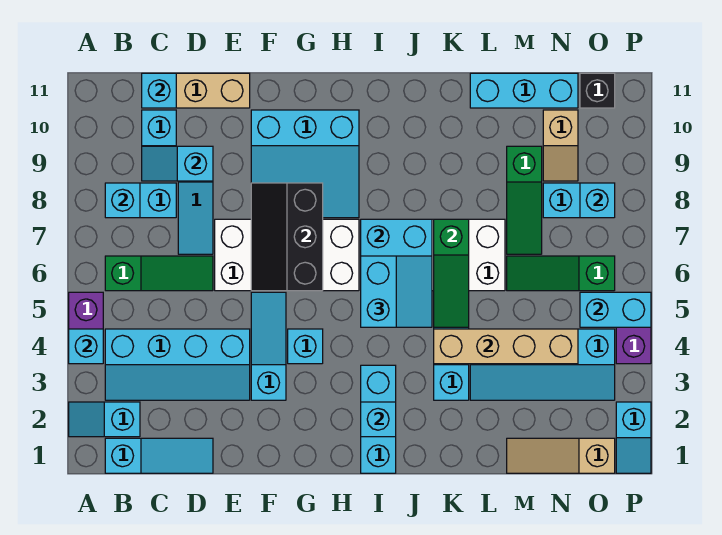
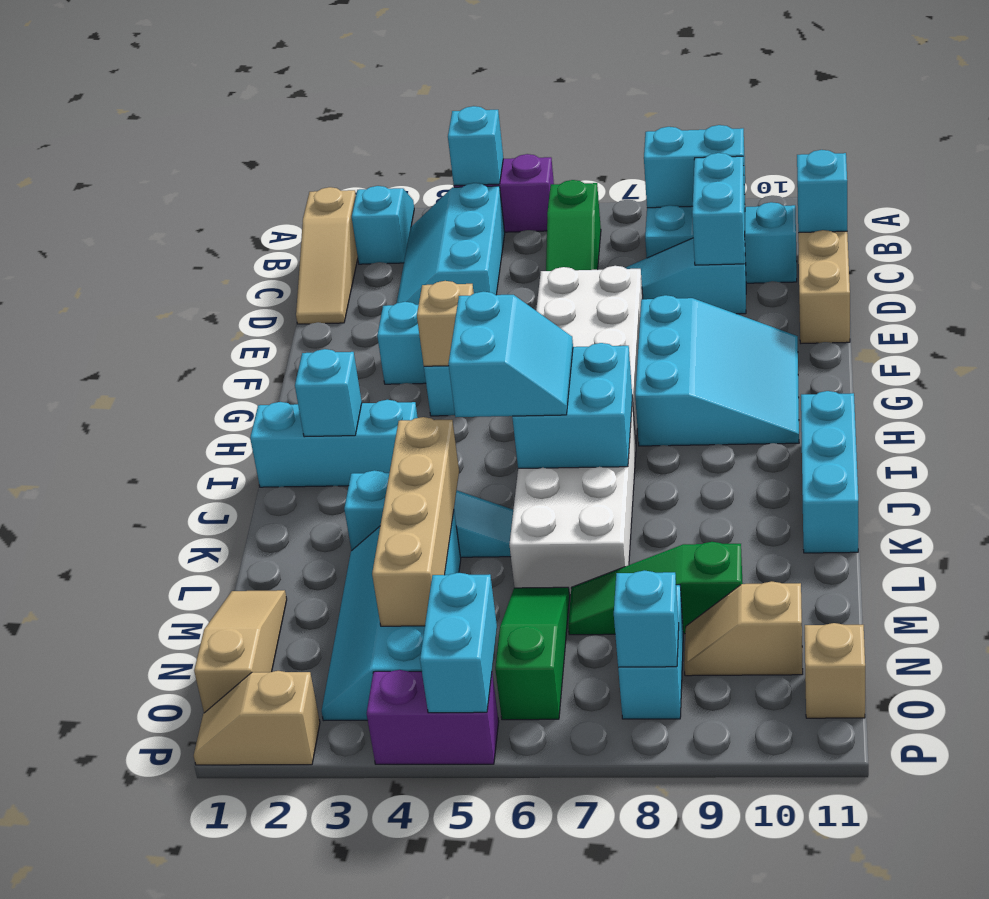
cyan slope B1:D1 level 1 top B -> tan slope B1:D1 level 1 top B
cyan slope B3:E4 level 1 top 4 -> cyan slope B3:D4 level 1 top 4
cyan brick B8 level 2 -> cyan brick B8:B9 level 2
cyan slope C9:D9 level 2 top D -> cyan brick C9:D9 level 2
black slope F6:G8 level 2 top G -> none
cyan slope F8:H10 level 1 top 10 -> cyan slope F8:H10 level 1 top 8
none -> tan brick G4 level 2
cyan slope I5:J6 level 3 top I -> cyan slope I5:J6 level 3 top 5
green slope K5:K7 level 2 top 7 -> none
cyan brick L11:N11 level 1 -> cyan brick I11:K11 level 1
black brick O11 level 1 -> tan brick O11 level 1
cyan slope P1:P2 level 1 top 2 -> tan slope P1:P2 level 1 top 2

